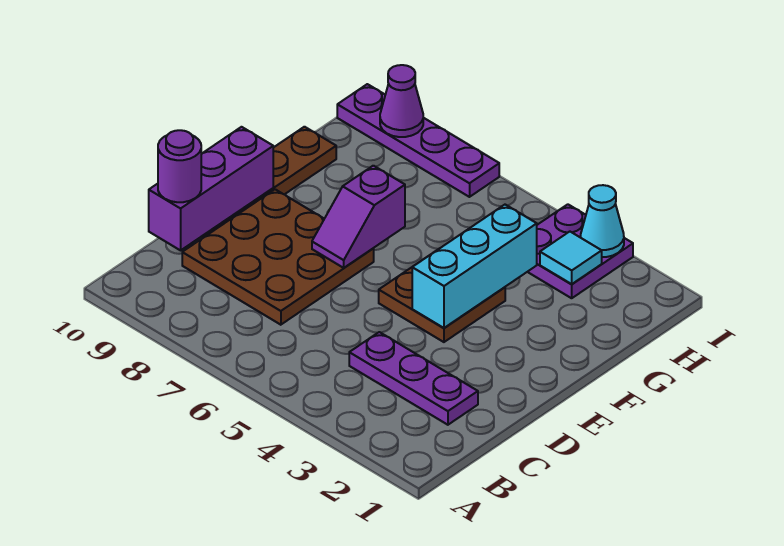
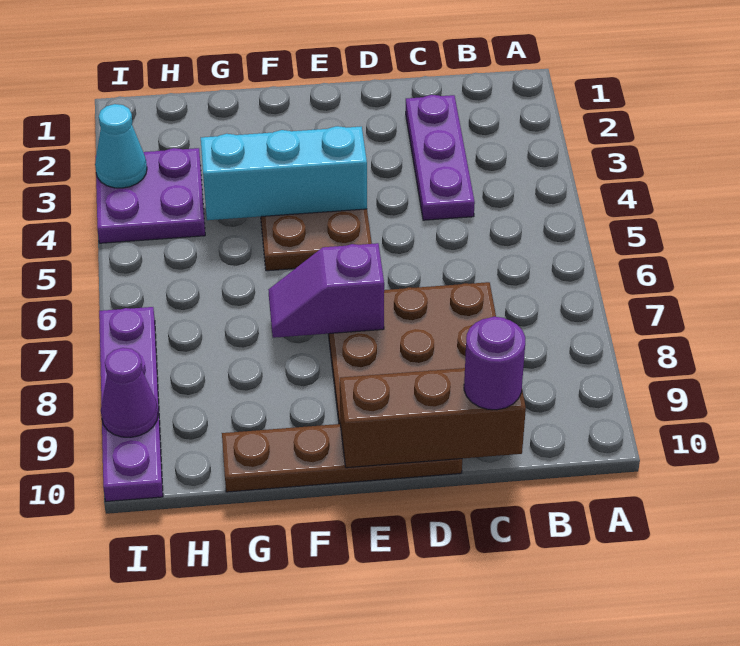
purple brick C10:E10 level 2 -> brown brick C10:E10 level 2
purple slope E7:F7 level 2 top F -> purple slope E7:F7 level 2 top E
cyan tile H3 level 2 -> none

